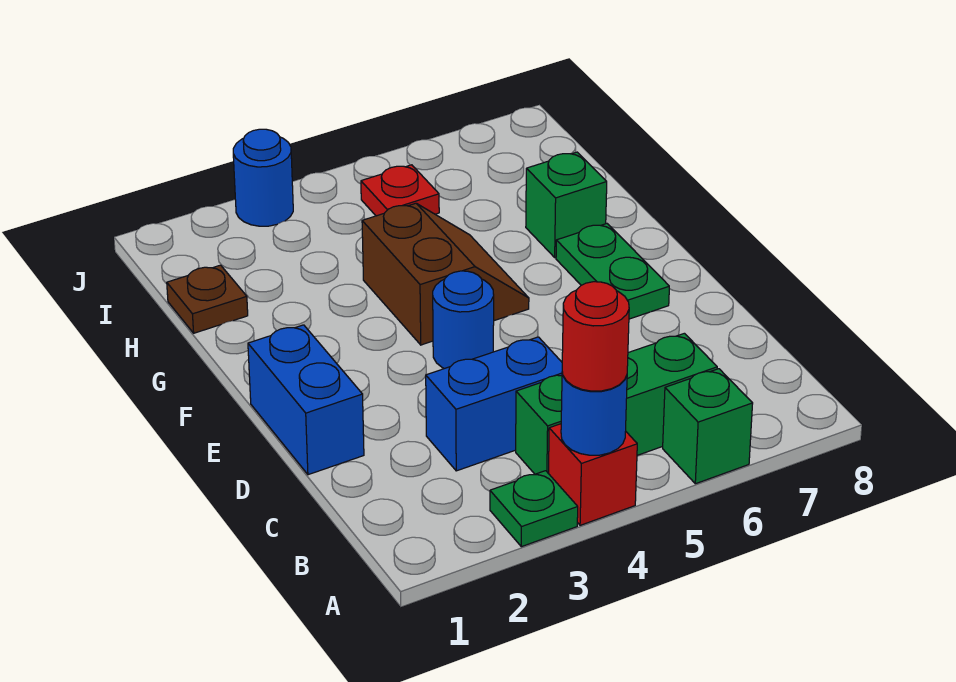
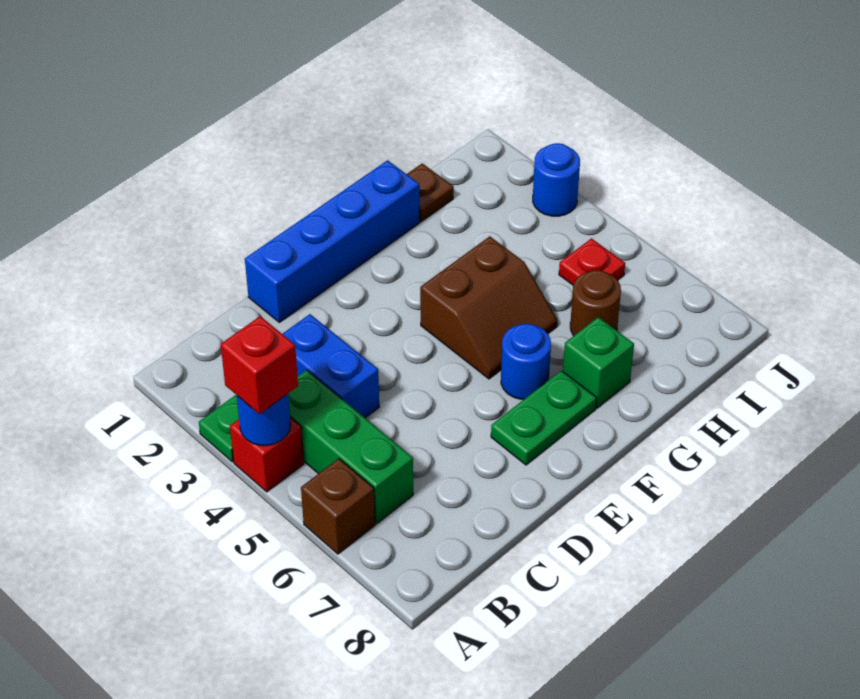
red round brick A4 level 3 -> red brick A4 level 3
green brick A6 level 1 -> brown brick A6 level 1
blue brick D1:E1 level 1 -> blue brick D1:G1 level 1
blue round brick E4 level 1 -> blue round brick F6 level 1
none -> brown round brick H6 level 1

